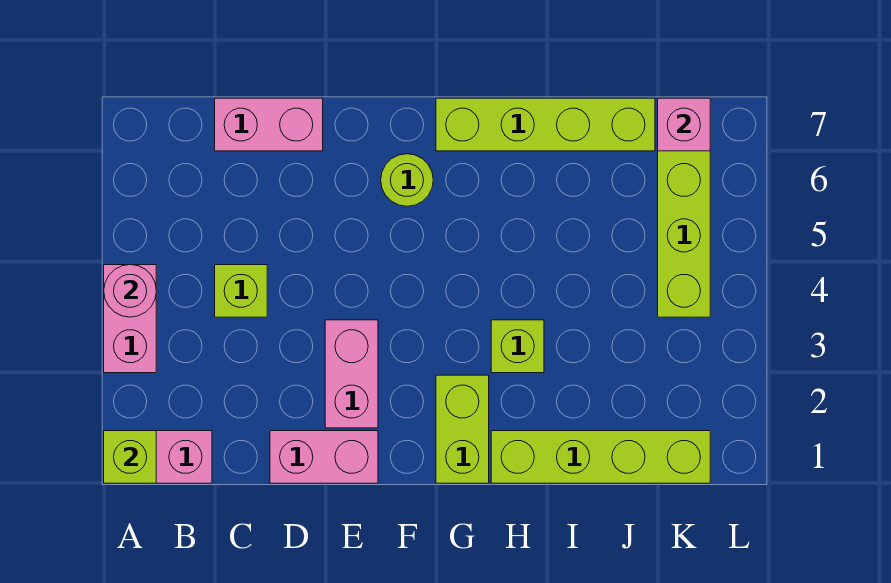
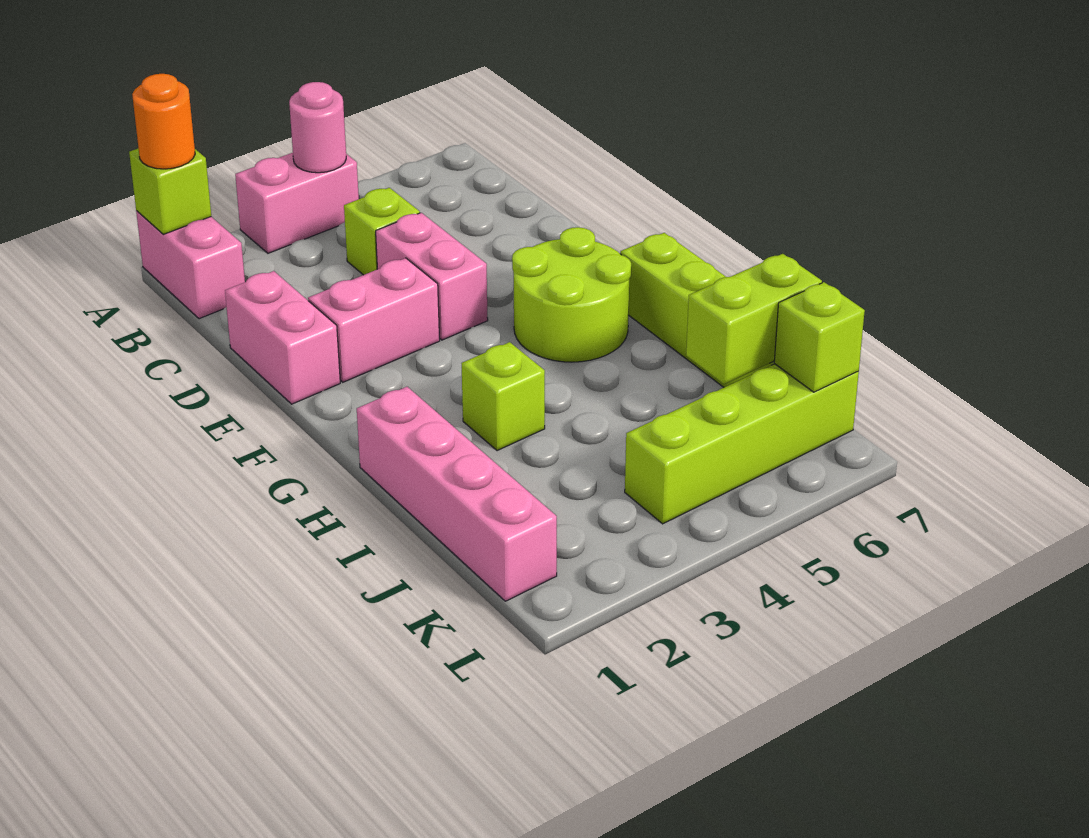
none -> orange round brick A1 level 3
pink brick C7:D7 level 1 -> pink brick D4:E4 level 1
lime round brick F6 level 1 -> lime round brick F5:G6 level 1
lime brick G1:G2 level 1 -> lime brick J6:J7 level 2
lime brick H1:K1 level 1 -> pink brick H1:K1 level 1
pink brick K7 level 2 -> lime brick K7 level 2

